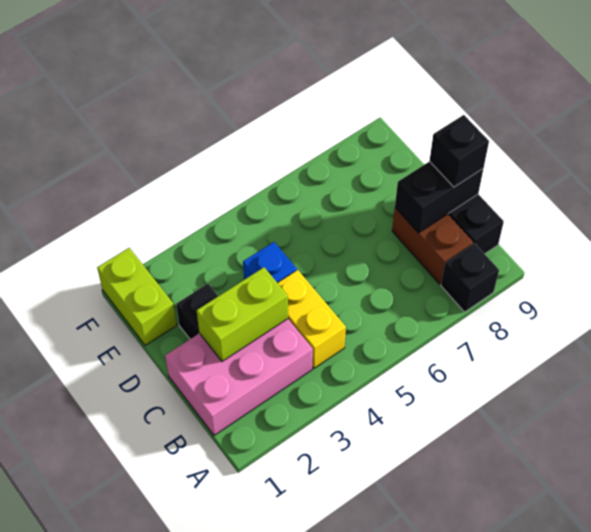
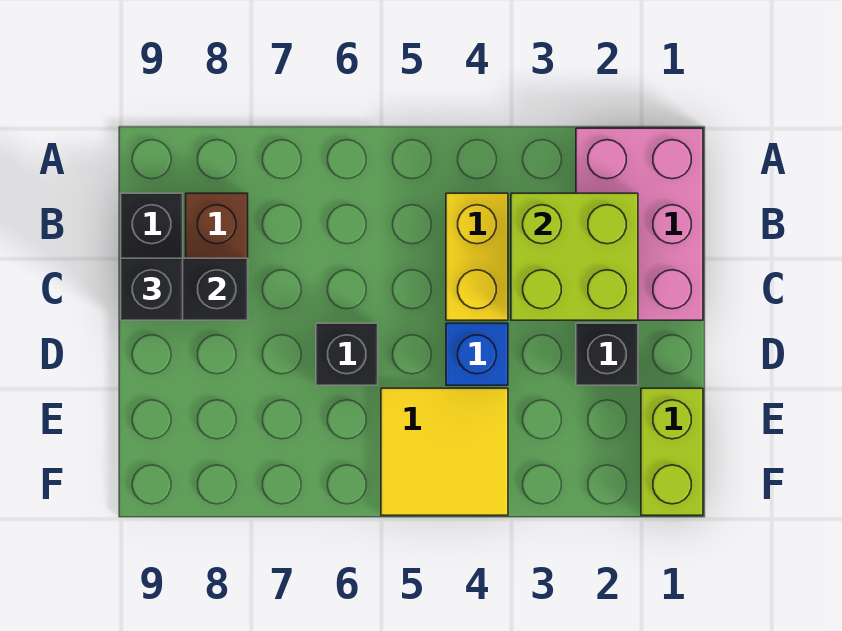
black brick A8 level 1 -> black brick D6 level 1
pink brick B1:C3 level 1 -> pink brick A1:C2 level 1
lime brick C2:C3 level 2 -> lime brick B2:C3 level 2
none -> yellow tile E4:F5 level 1

